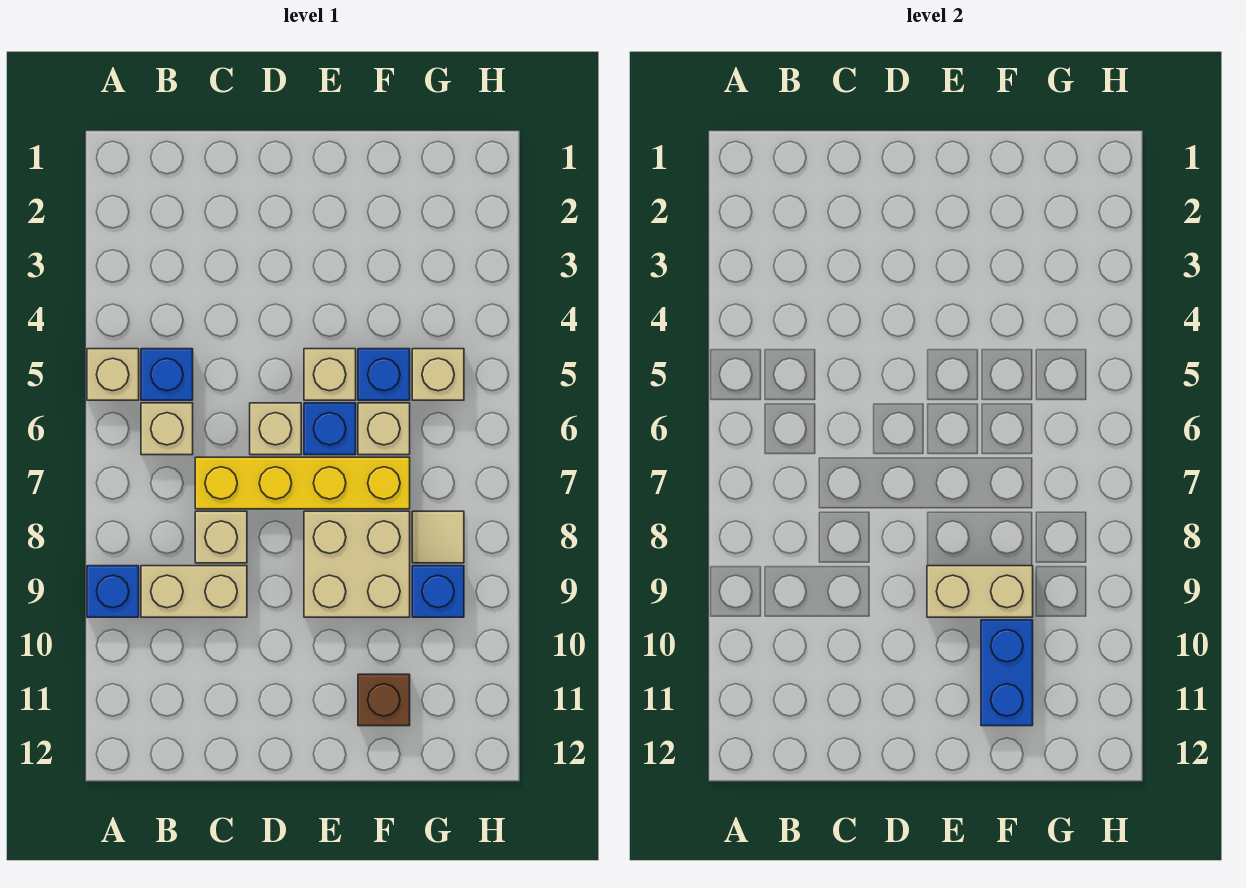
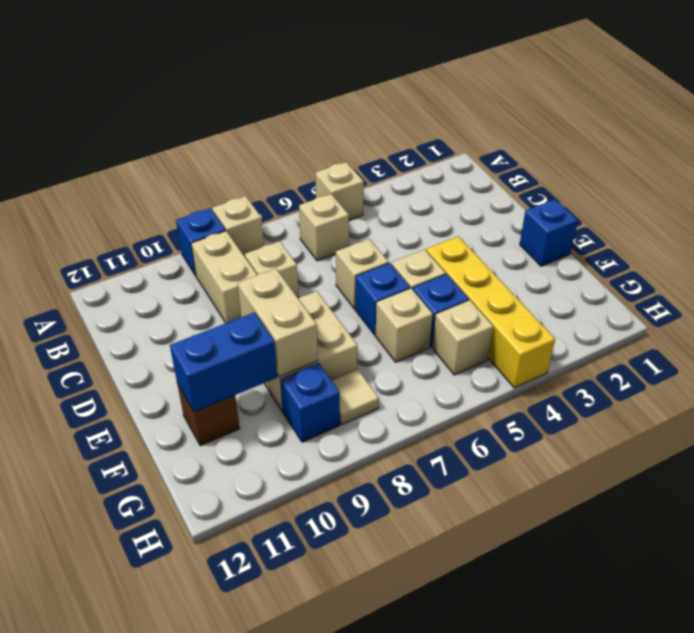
none -> tan brick A8 level 1
blue brick B5 level 1 -> blue brick E1 level 1
yellow brick C7:F7 level 1 -> yellow brick E4:H4 level 1

